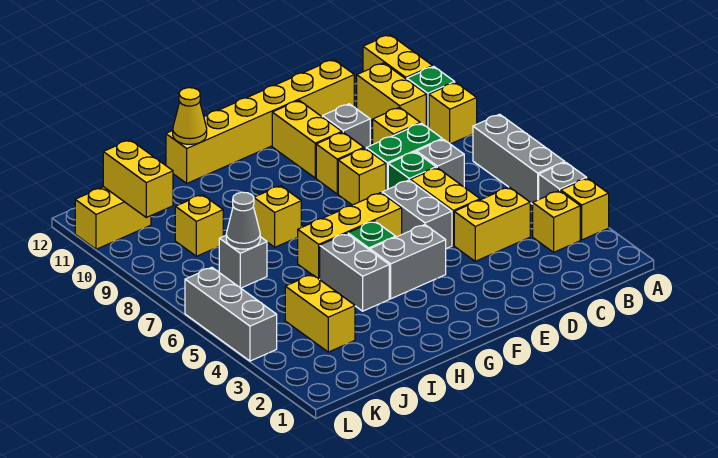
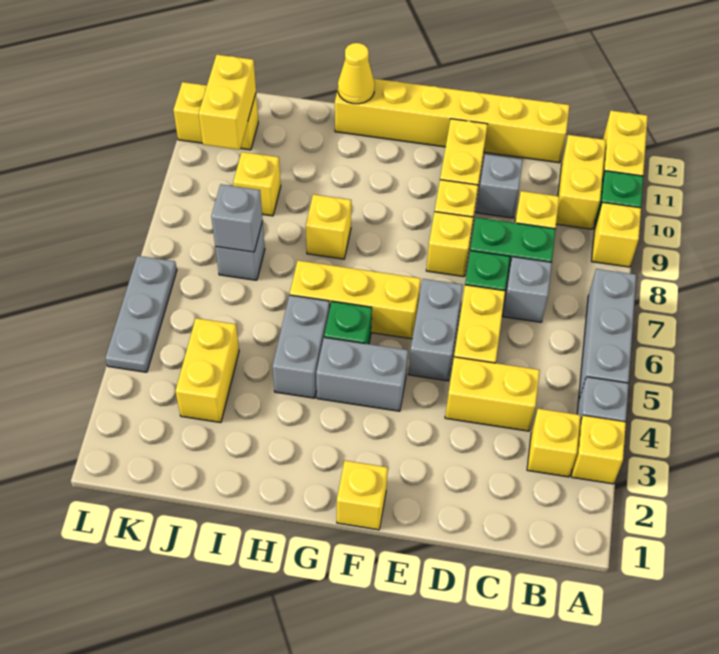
none -> yellow brick F1 level 1
grey cone J7 level 2 -> grey brick J7 level 2
grey brick L4:L6 level 1 -> grey plate L4:L6 level 1

